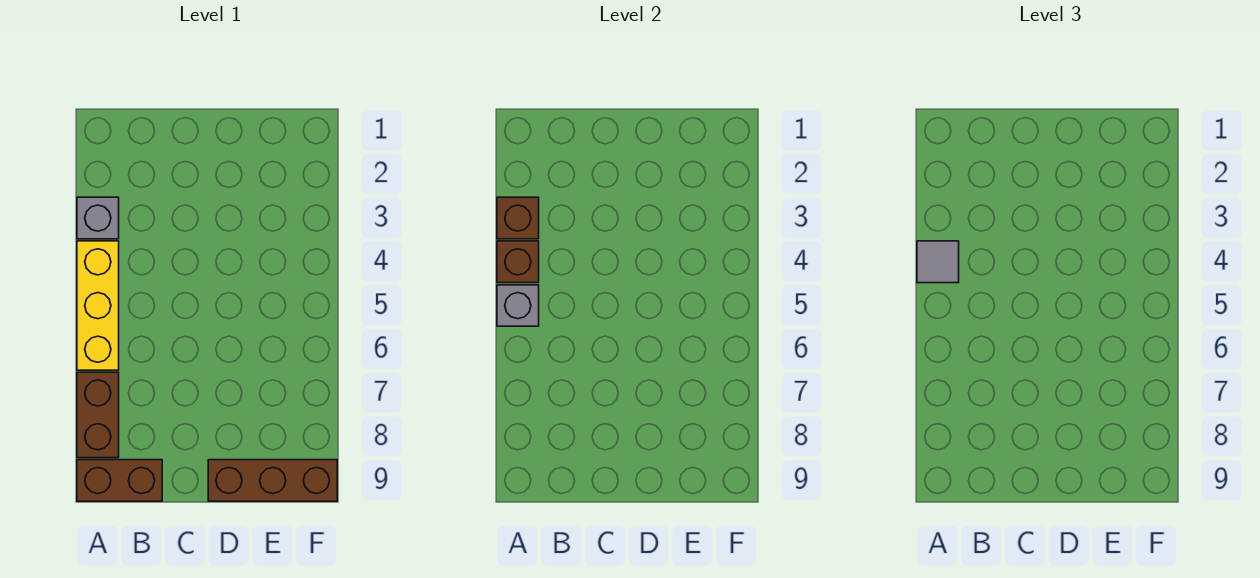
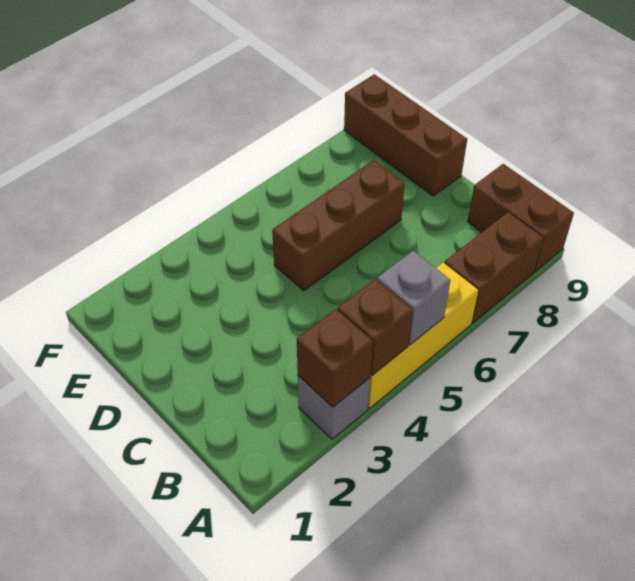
grey tile A4 level 3 -> none
none -> brown brick D5:D7 level 1

